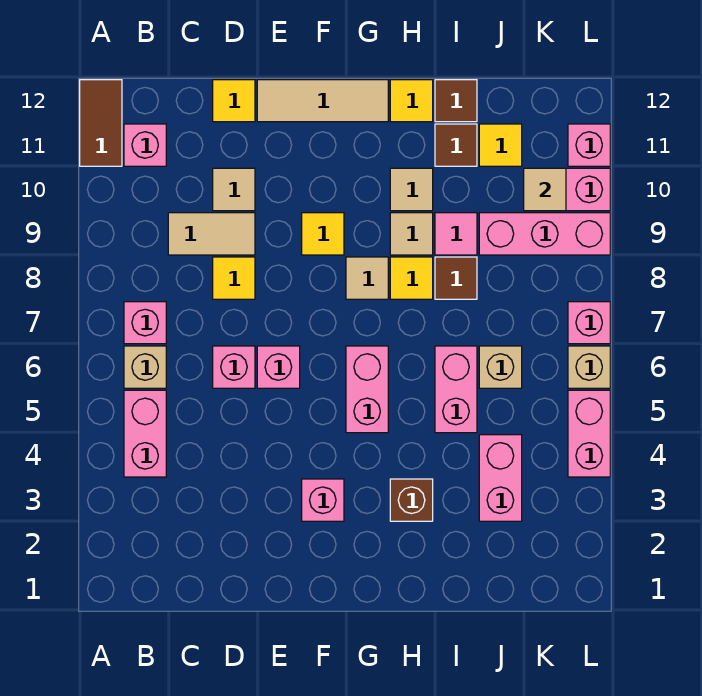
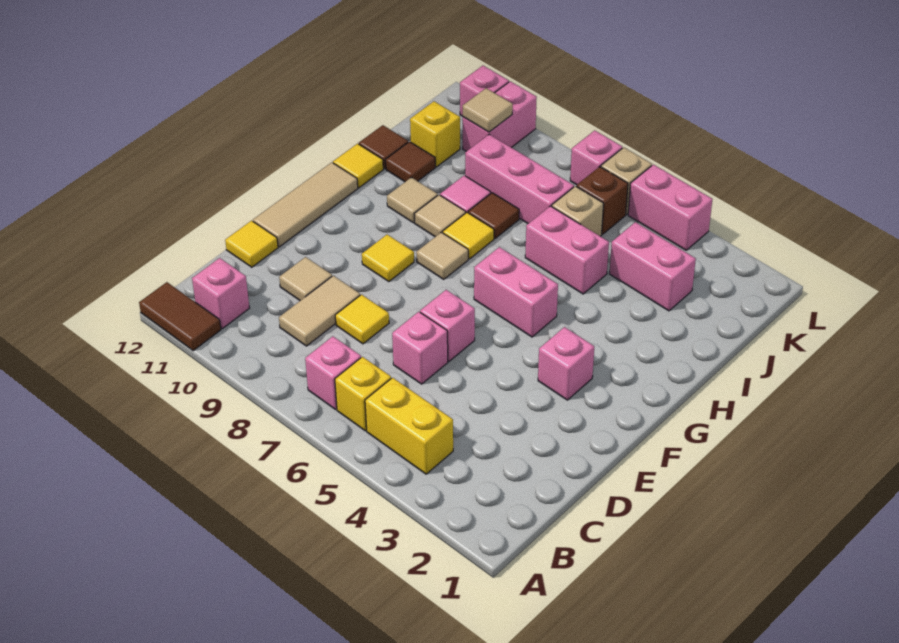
pink brick B4:B5 level 1 -> yellow brick B4:B5 level 1
tan brick B6 level 1 -> yellow brick B6 level 1
brown brick H3 level 1 -> brown brick K6 level 1
pink brick J9:L9 level 1 -> pink brick J7:J9 level 1
yellow tile J11 level 1 -> yellow brick J11 level 1

